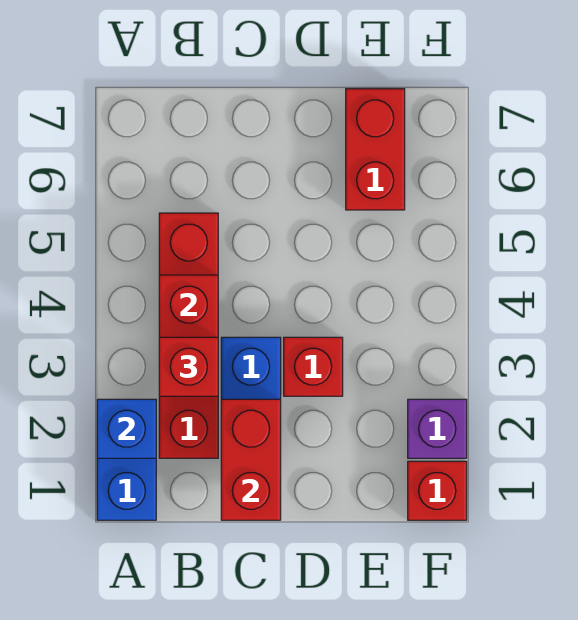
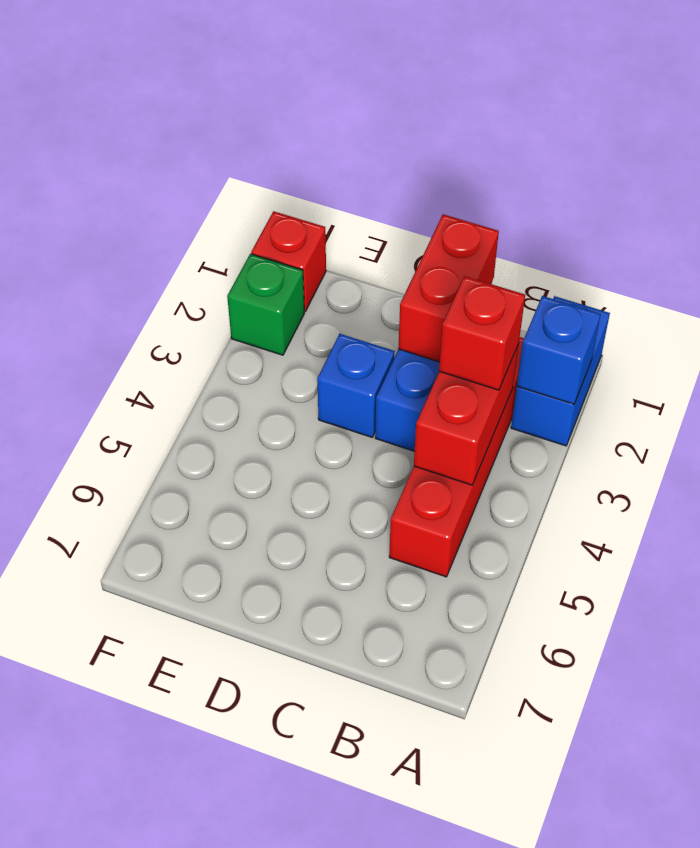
red brick D3 level 1 -> blue brick D3 level 1
red brick E6:E7 level 1 -> none
purple brick F2 level 1 -> green brick F2 level 1

